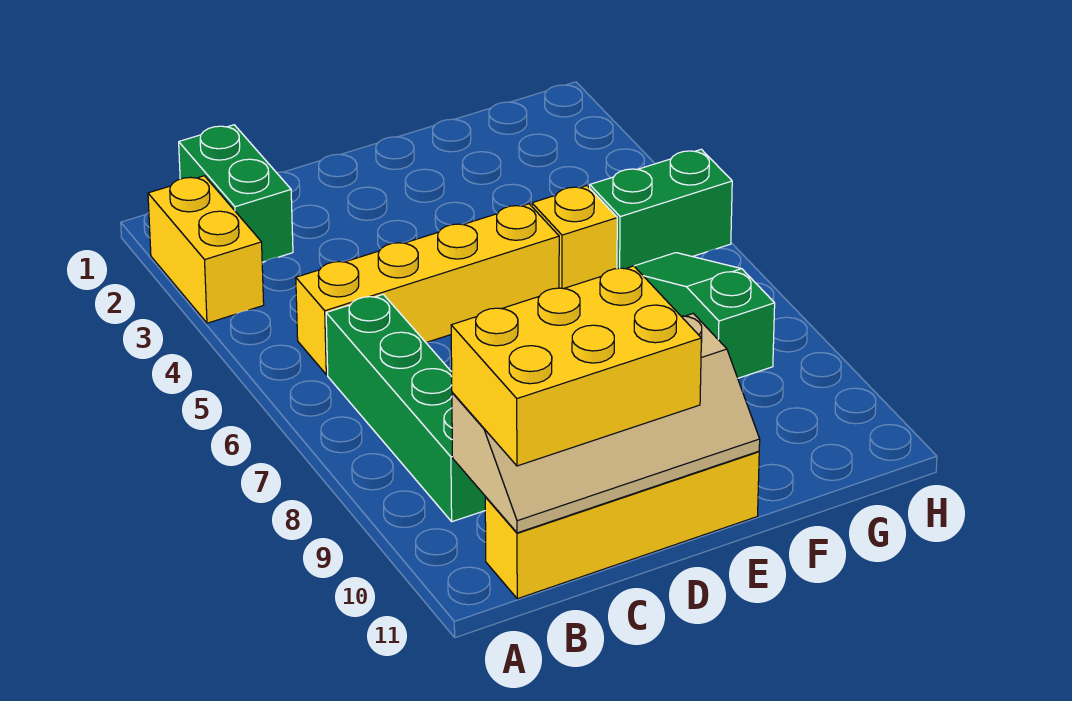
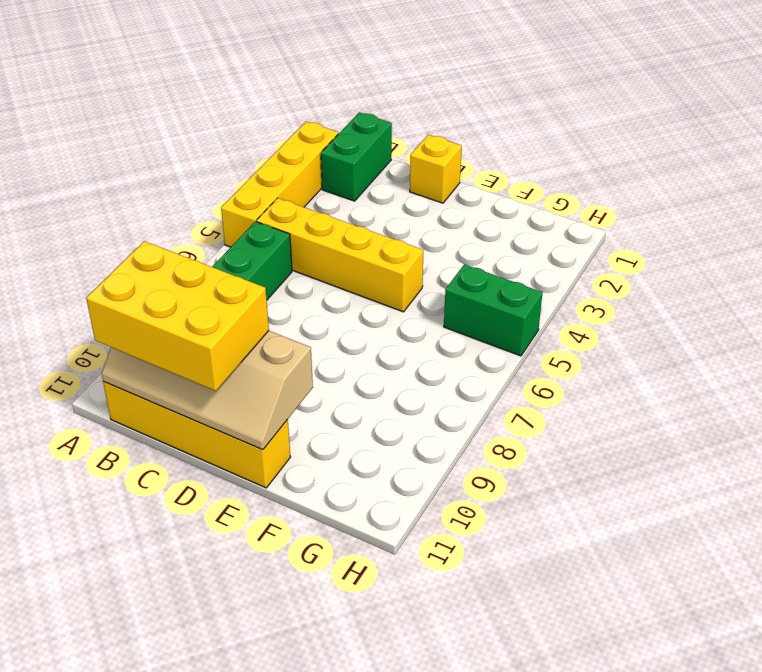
yellow brick A2:A3 level 1 -> yellow brick A2:A5 level 1
yellow brick F5 level 1 -> yellow brick D1 level 1
green slope G6:G8 level 1 top 8 -> none

